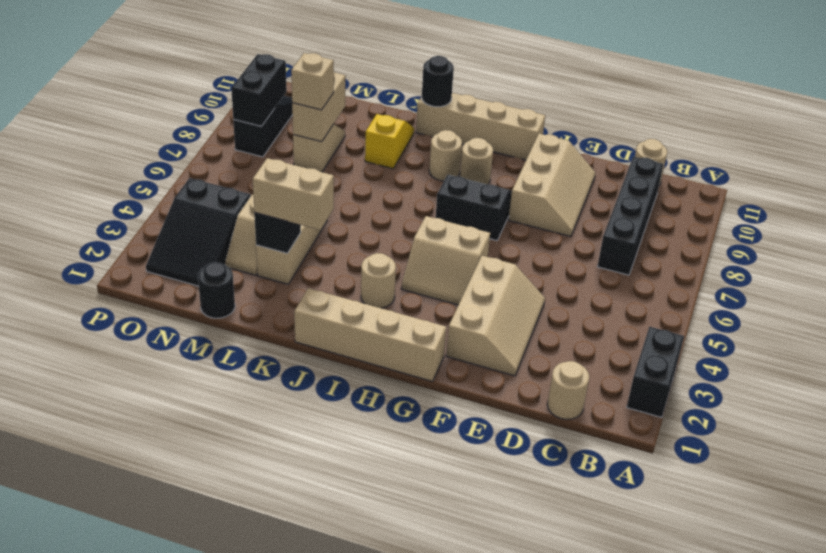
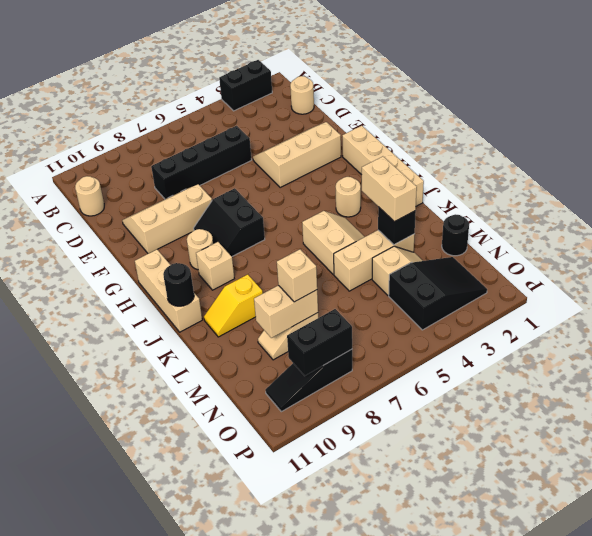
black brick C7:C10 level 1 -> black brick D5:D8 level 1
tan slope G4:H5 level 1 top 5 -> tan slope J4:K5 level 1 top 5
tan brick G11:J11 level 1 -> tan brick H11:J11 level 1
tan round brick I9 level 1 -> tan brick I9 level 1

